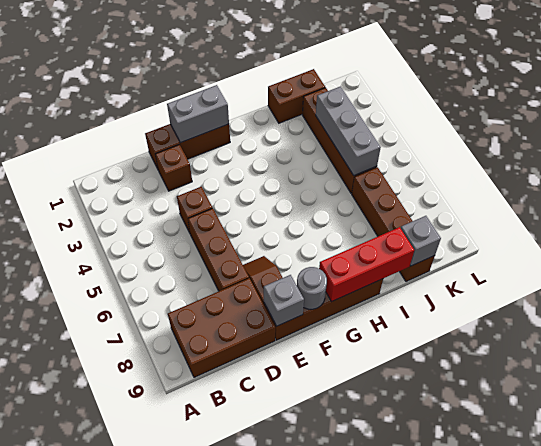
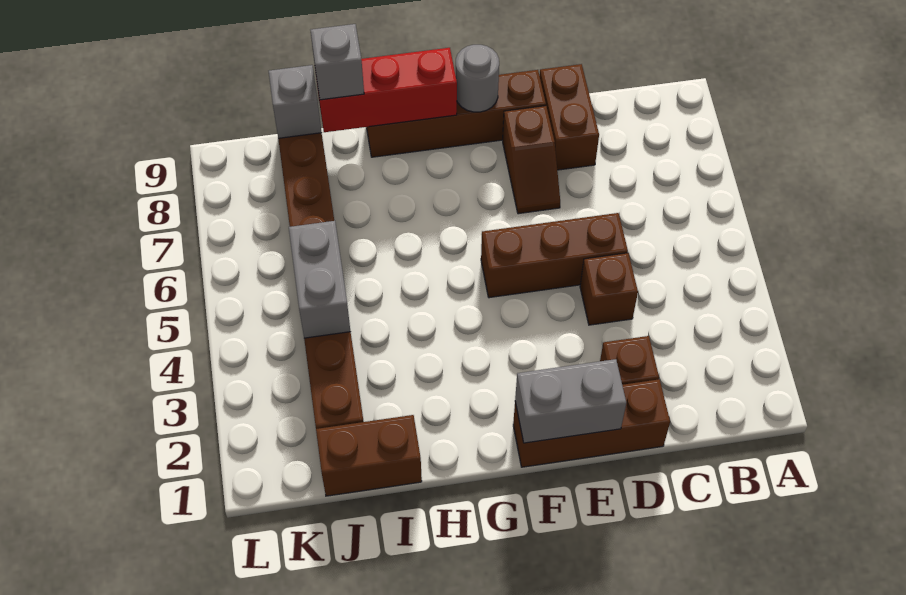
brown brick B8:D9 level 1 -> brown brick D8:D9 level 1
brown brick D5:D7 level 1 -> brown brick D5:F5 level 1
grey brick E9 level 2 -> grey brick I9 level 3
grey brick J3:J5 level 2 -> grey brick J4:J5 level 2

